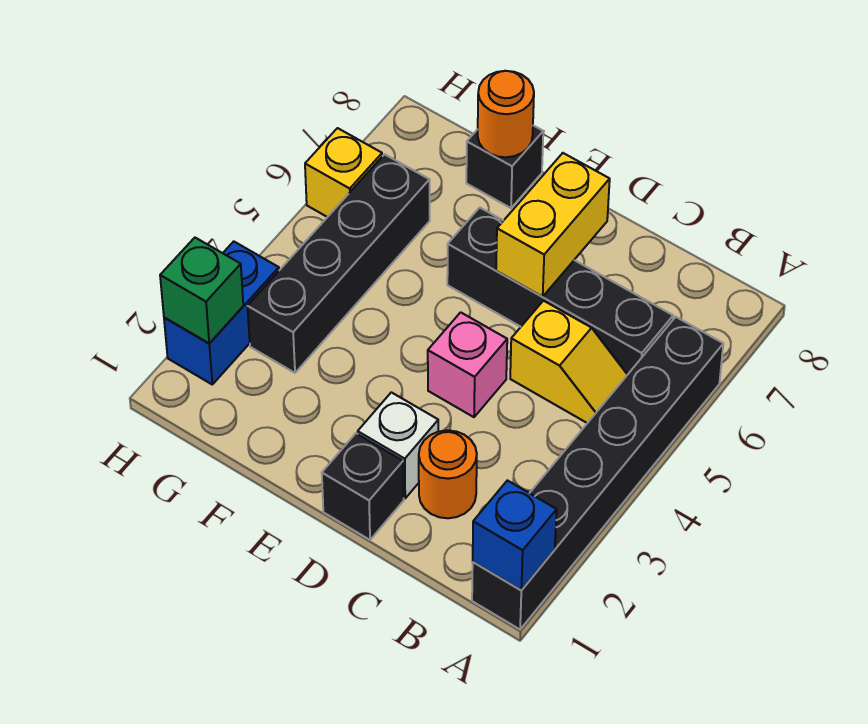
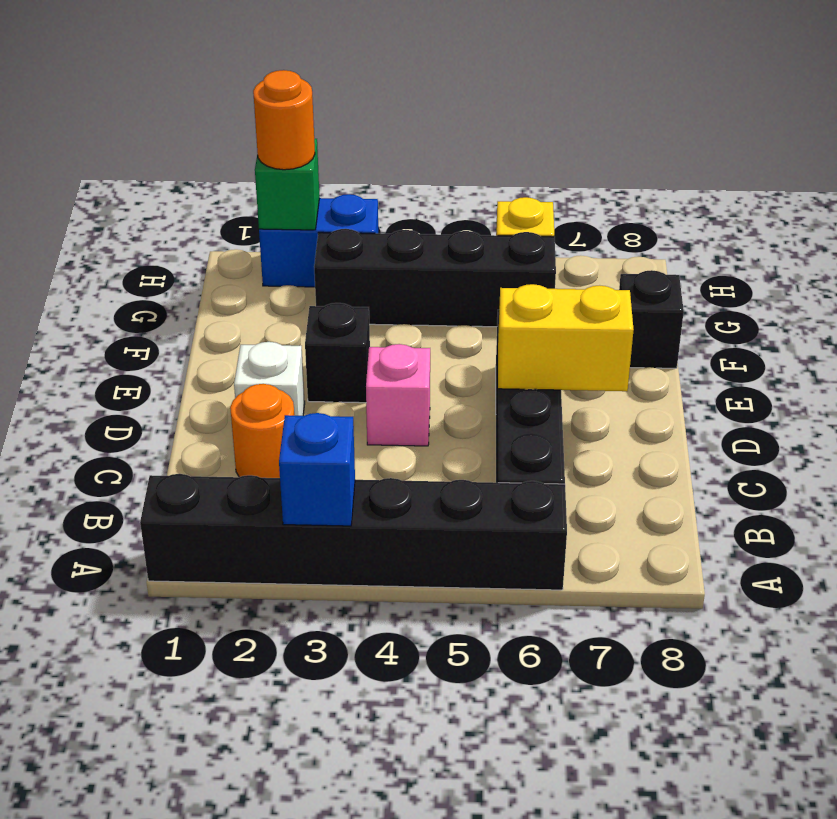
blue brick A1 level 2 -> blue brick A3 level 2
yellow slope B5:C5 level 1 top C -> none
black brick D1 level 1 -> black brick E3 level 1
orange round brick F8 level 2 -> orange round brick H2 level 3

